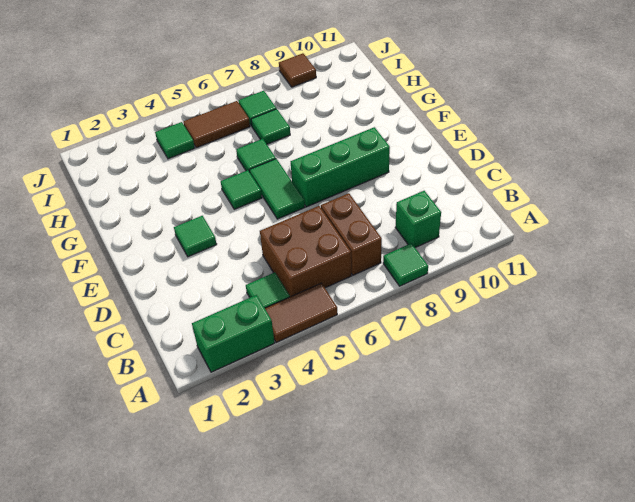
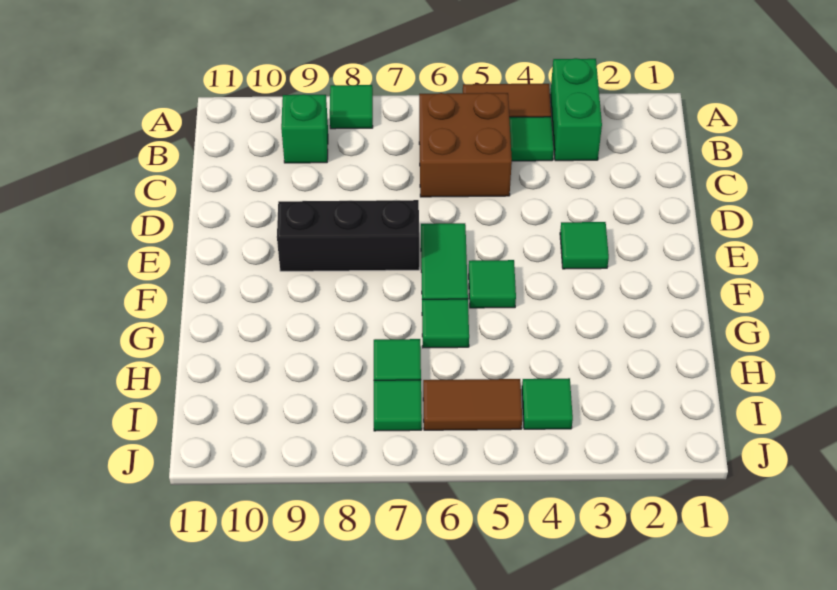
green brick A2:A3 level 1 -> green brick A3:B3 level 1
brown brick B7:C7 level 1 -> none
green brick E7:E9 level 1 -> black brick E7:E9 level 1
brown tile J9 level 1 -> none

